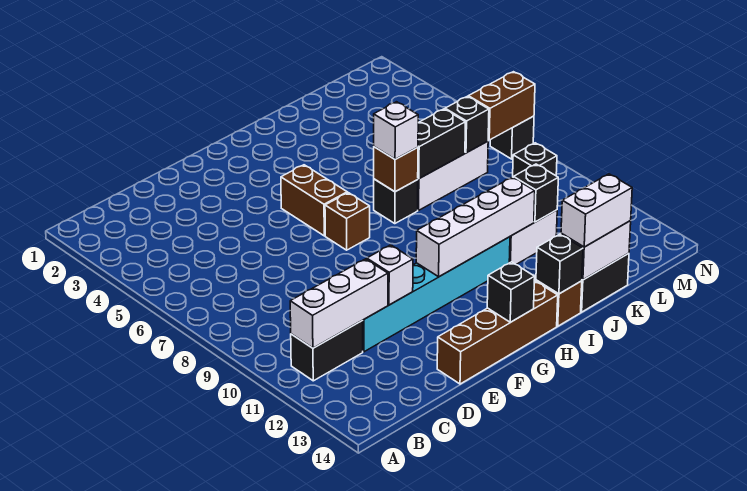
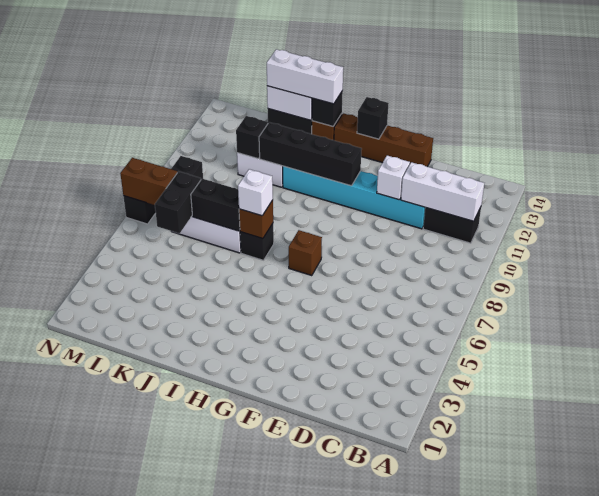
brown brick G5:G6 level 1 -> none
white brick G11:J11 level 2 -> black brick G11:J11 level 2
white brick J14:K14 level 3 -> white brick I14:K14 level 3
black brick L7 level 2 -> black brick L6:L7 level 2

